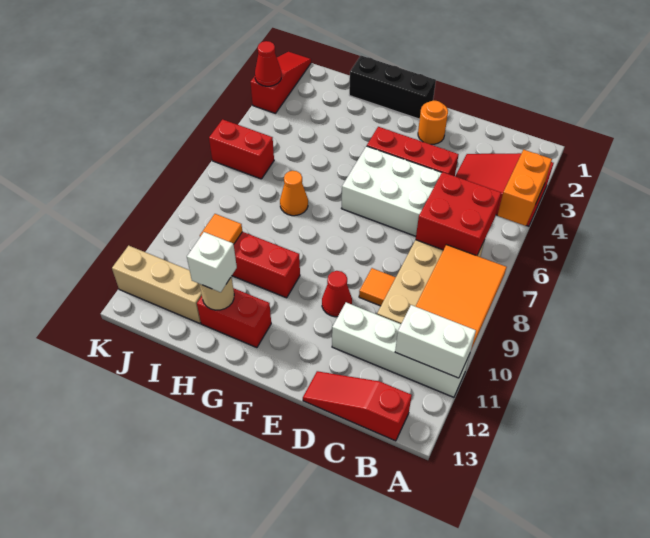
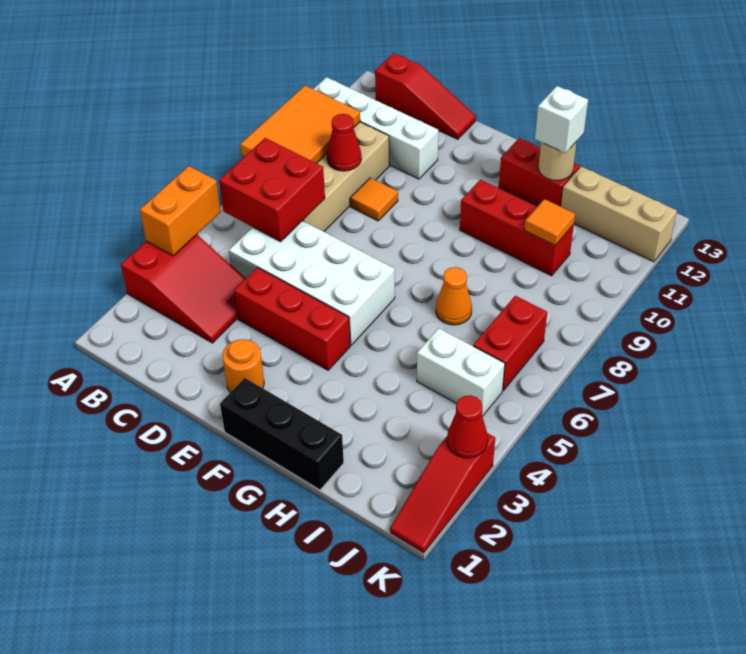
white brick A11:B11 level 2 -> white brick I5:J5 level 1
red cone E10 level 1 -> red cone C9 level 2
red brick J6:K6 level 1 -> red brick J6:J7 level 1

